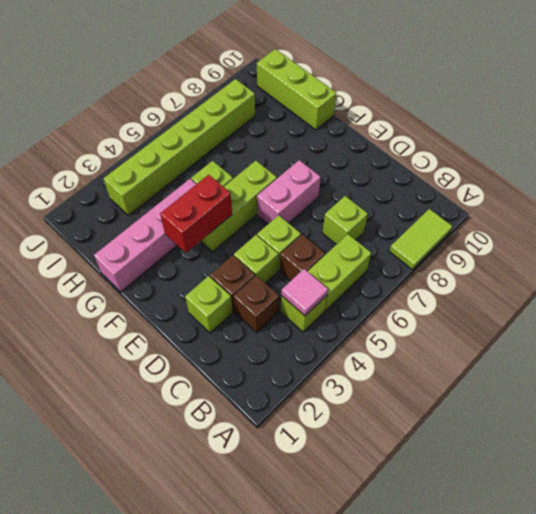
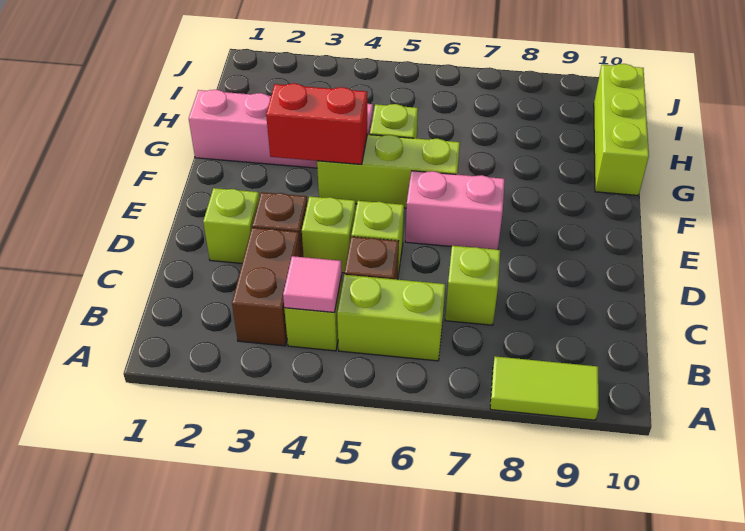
brown brick C3 level 1 -> brown brick B3:C3 level 1
lime brick I3:I8 level 1 -> none

